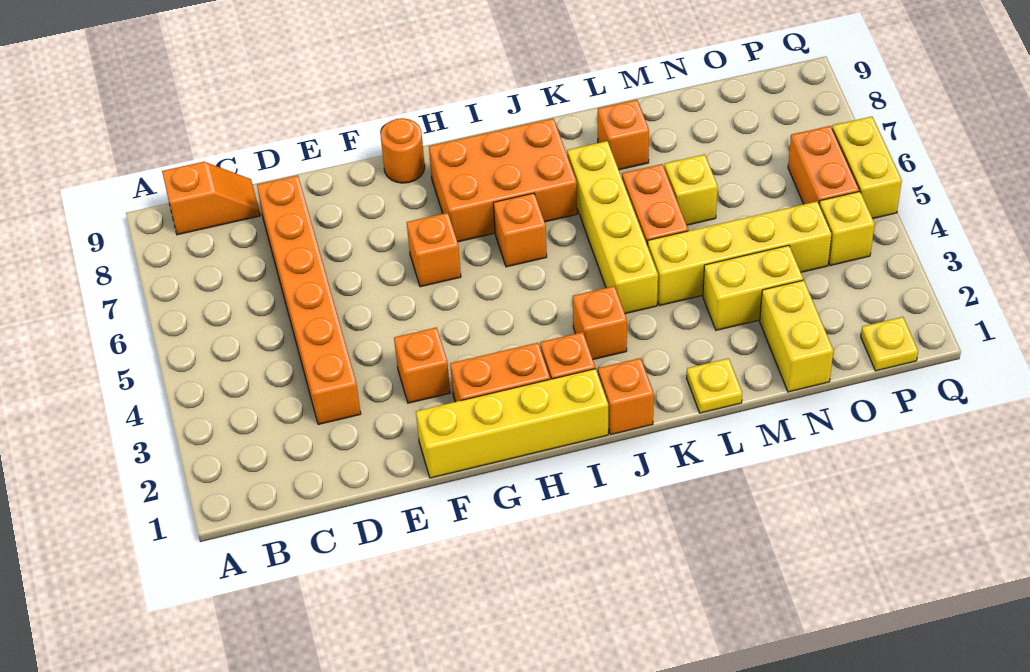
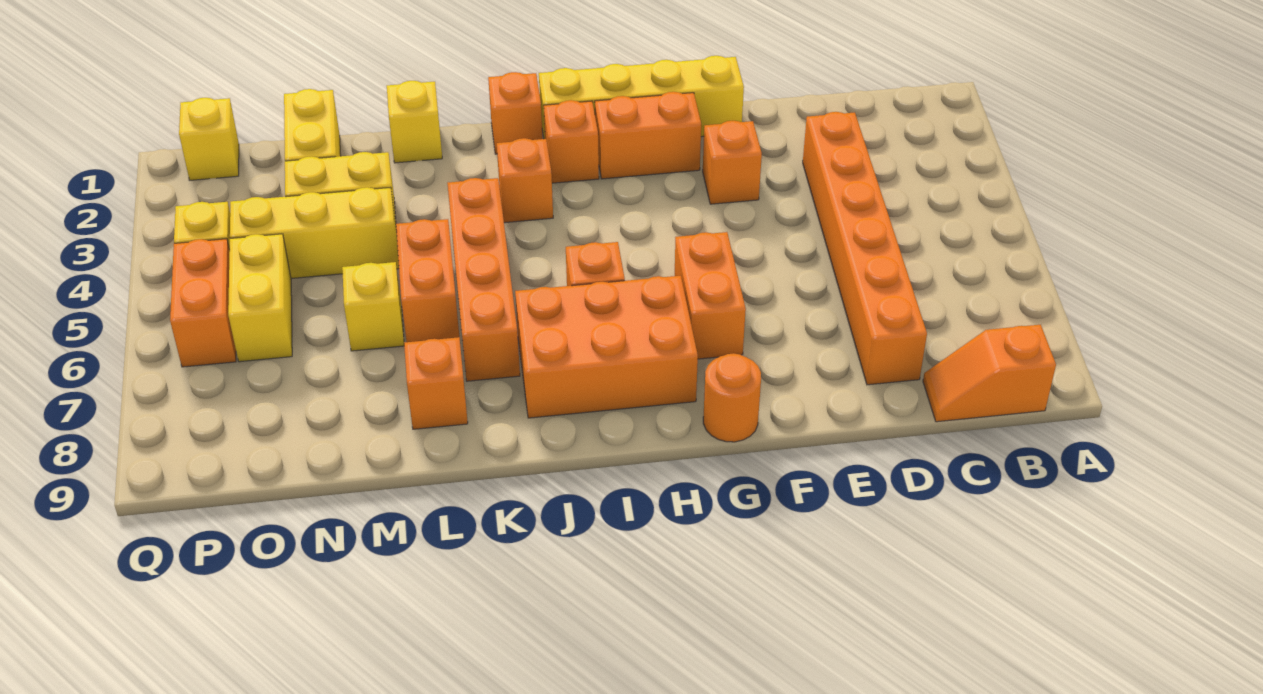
orange brick G6 level 1 -> orange brick G6:G7 level 1
yellow brick K4:K7 level 1 -> orange brick K4:K7 level 1
yellow plate L1 level 1 -> yellow brick L1 level 1
yellow brick L4:O4 level 1 -> yellow brick M4:O4 level 1
yellow plate P1 level 1 -> yellow brick P1 level 1
yellow brick Q5:Q6 level 1 -> yellow brick O5:O6 level 1

